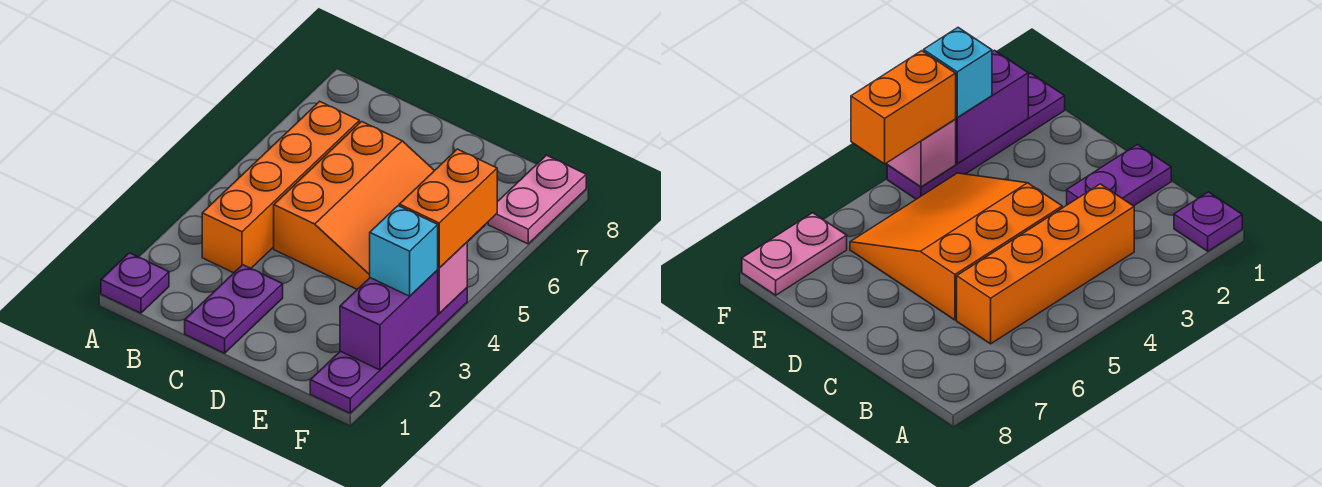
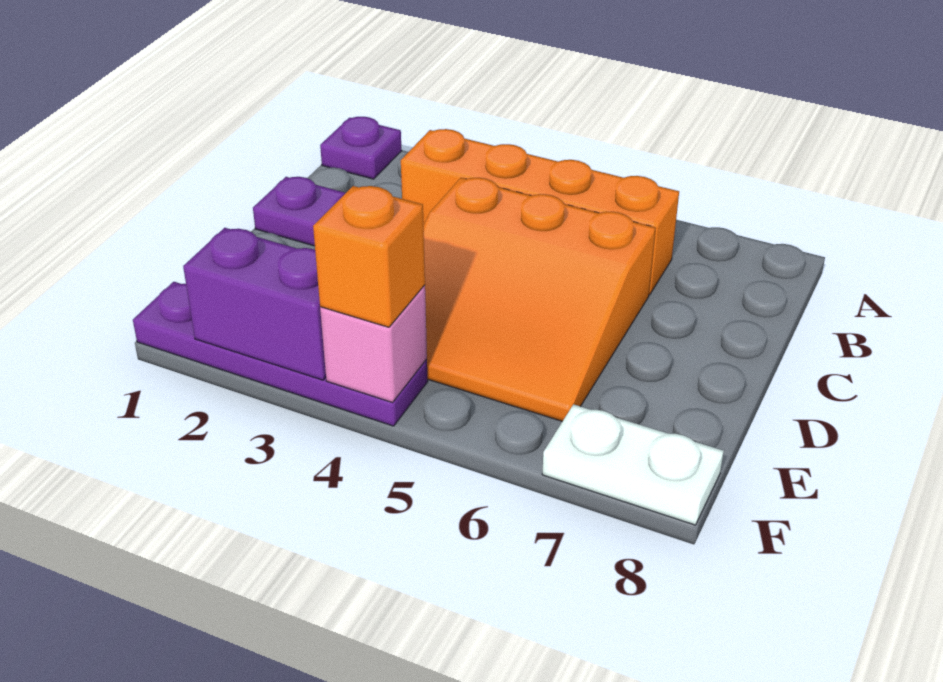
cyan brick F3 level 3 -> none
orange brick F4:F5 level 3 -> orange brick F4 level 3
pink plate F7:F8 level 1 -> white plate F7:F8 level 1

